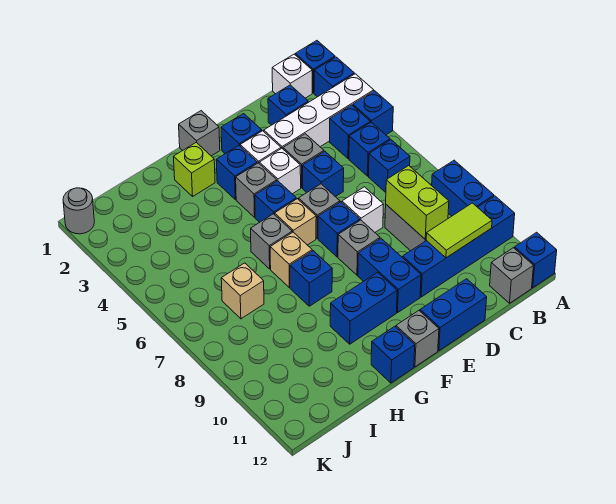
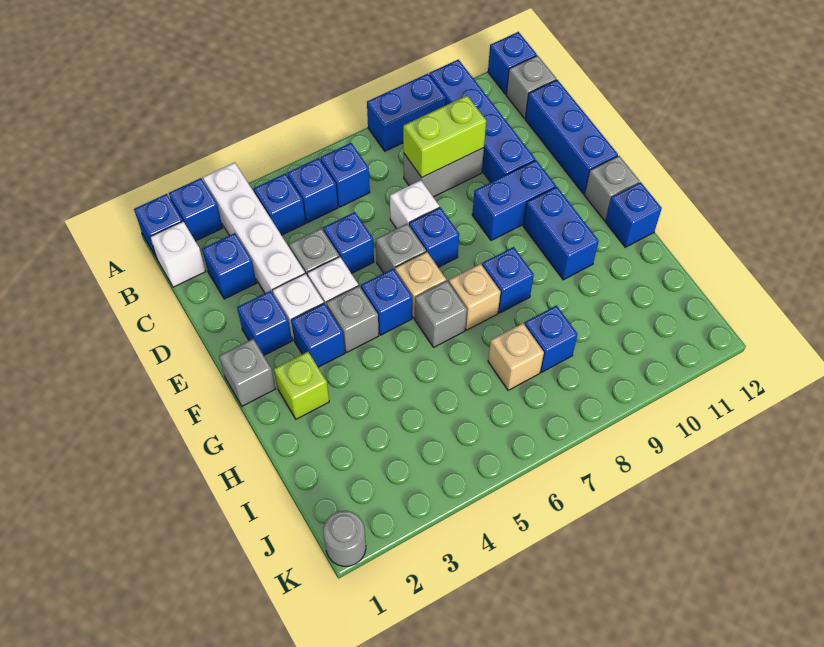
blue brick A4 level 1 -> blue brick I8 level 1
lime tile B10:C10 level 2 -> none
blue brick D12:E12 level 1 -> blue brick C12:E12 level 1
grey brick E8 level 1 -> none

